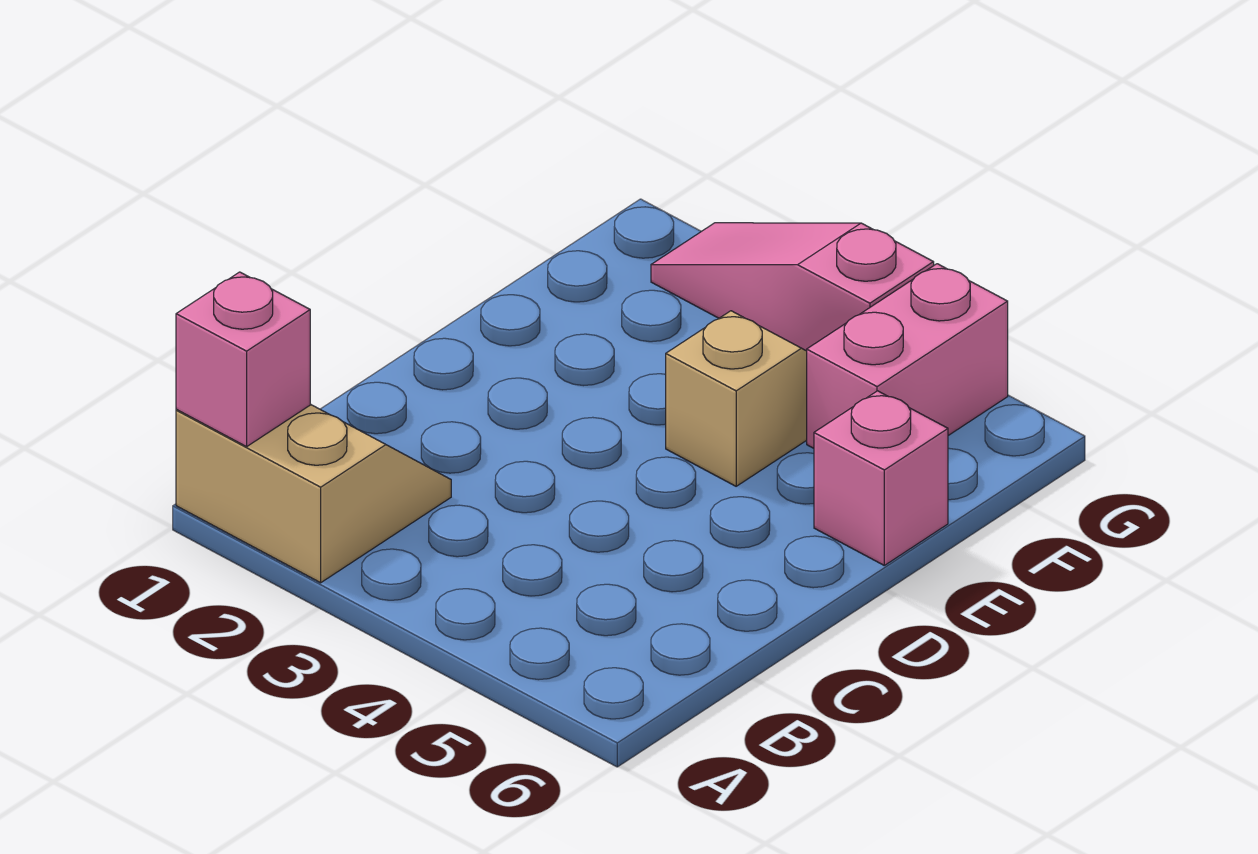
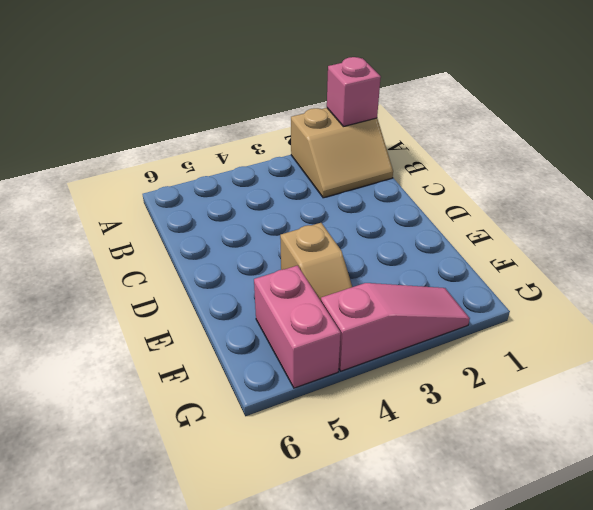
pink brick E6 level 1 -> none

